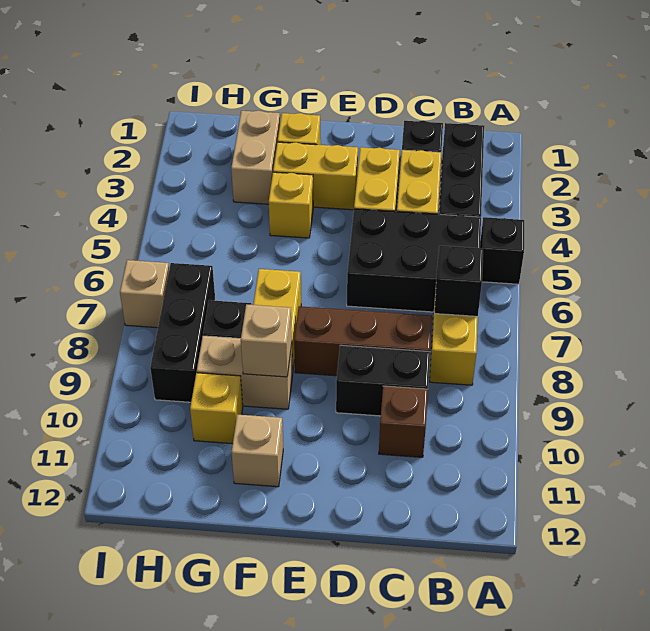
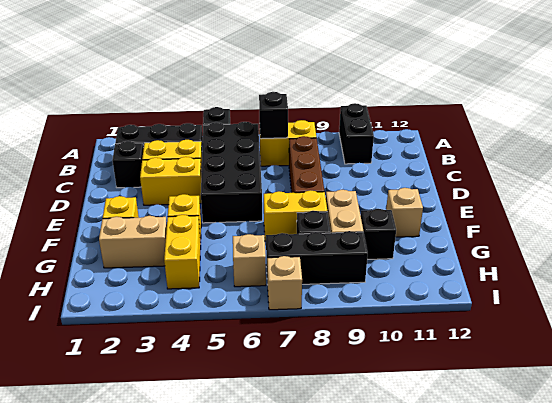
black brick B5:D6 level 1 -> black brick B5:E6 level 1
black brick C9:D9 level 1 -> black brick A10:B10 level 1
brown brick C10 level 1 -> none
yellow brick E3:F3 level 1 -> yellow brick G4:H4 level 1
tan brick F9 level 2 -> tan brick H6 level 1
yellow brick G10 level 1 -> black brick G10 level 1

